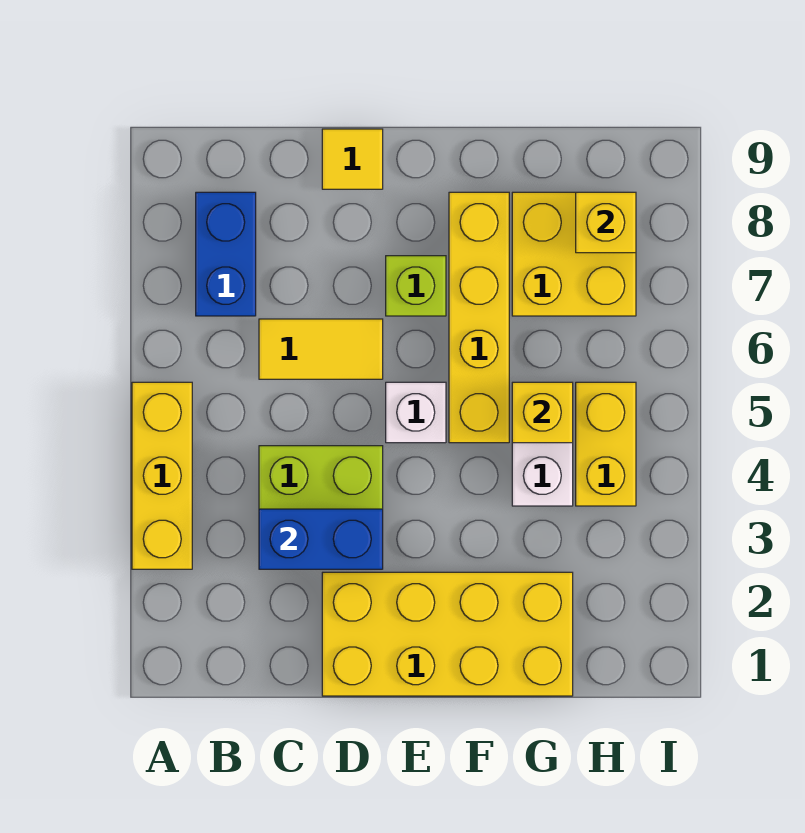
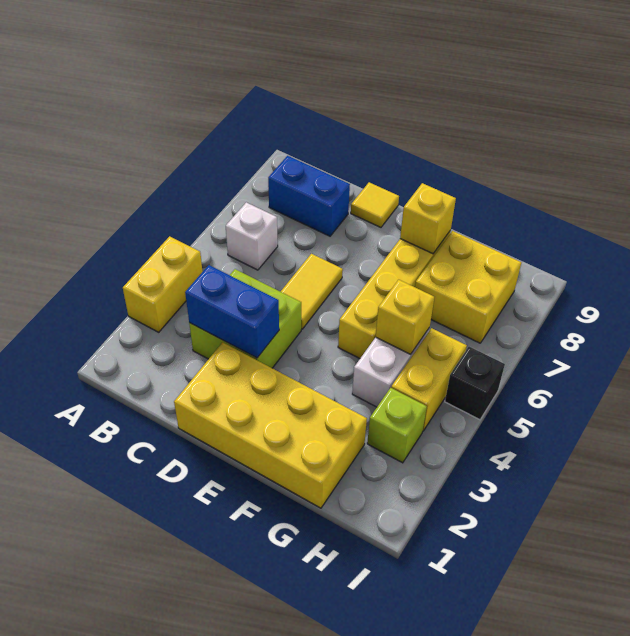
yellow brick A3:A5 level 1 -> yellow brick A3:A4 level 1
blue brick B7:B8 level 1 -> blue brick B8:C8 level 1
yellow tile C6:D6 level 1 -> yellow tile D5:D6 level 1
white brick E5 level 1 -> white brick B6 level 1
lime brick E7 level 1 -> lime brick H3 level 1
yellow brick H8 level 2 -> yellow brick F8 level 2
none -> black brick I5 level 1

